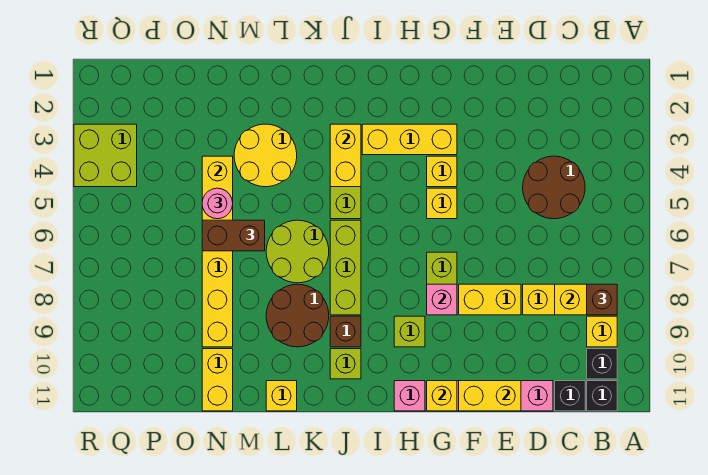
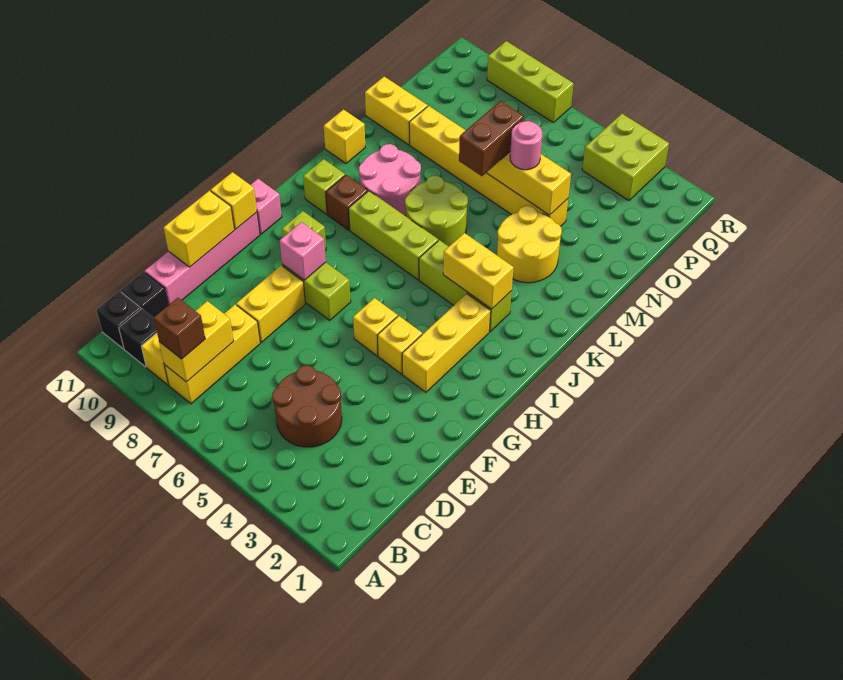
brown round brick K8:L9 level 1 -> pink round brick K8:L9 level 1
none -> lime brick R7:R9 level 1

